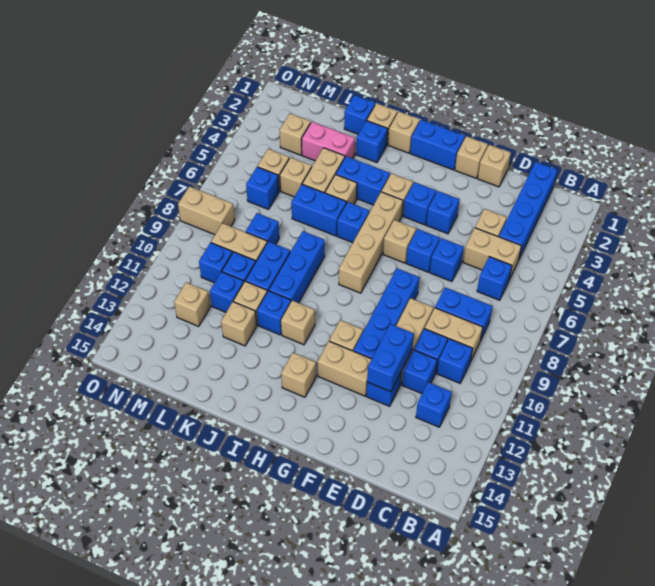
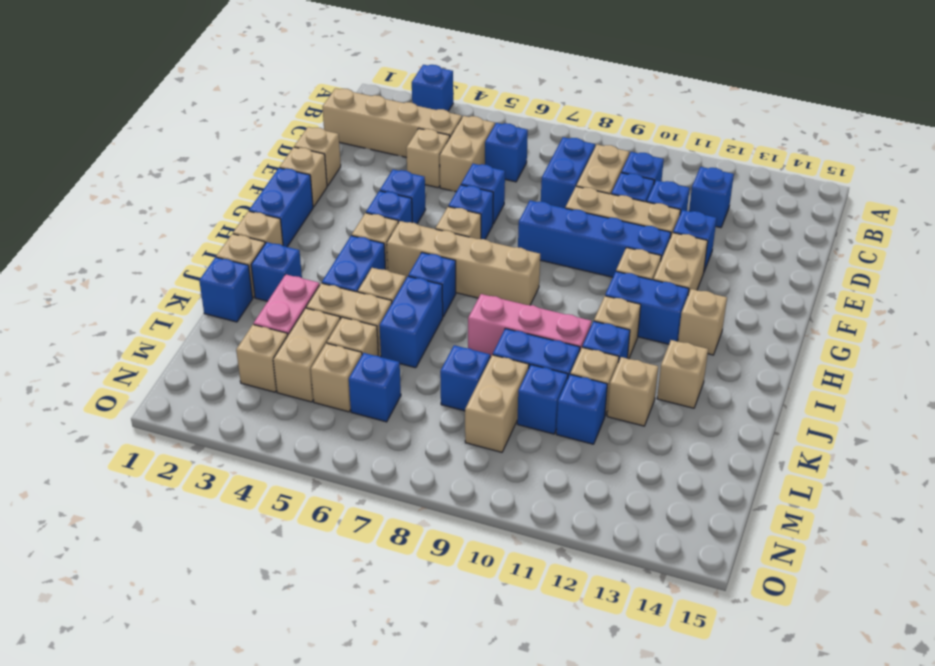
blue brick C1:C4 level 1 -> tan brick C1:C4 level 1
blue brick E11:E12 level 2 -> blue brick H11:H12 level 1
blue brick J8:J10 level 1 -> pink brick J8:J10 level 1
blue brick M10 level 1 -> blue brick A3 level 1
tan brick M12 level 1 -> tan brick J13 level 1
tan brick N8:O8 level 1 -> tan brick L4:M4 level 1

